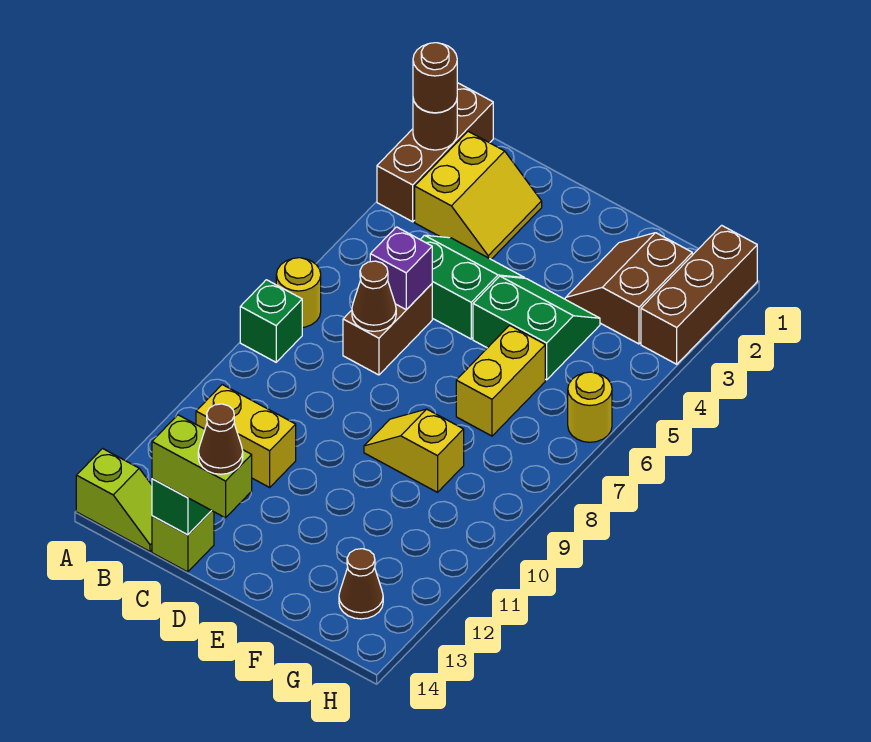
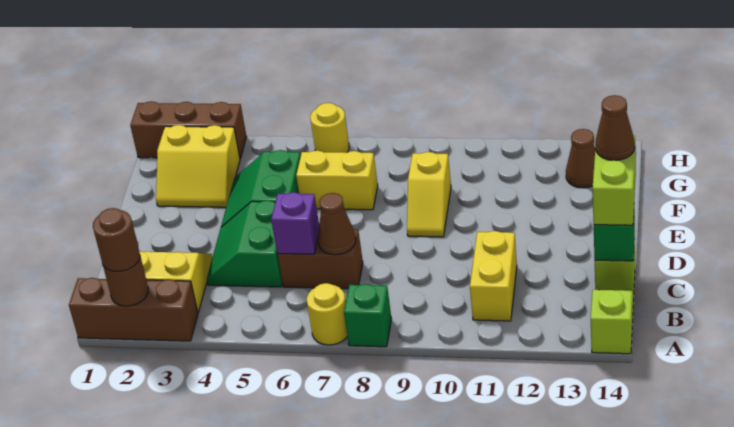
brown slope F2:G3 level 1 top G -> yellow slope F2:G3 level 1 top G

